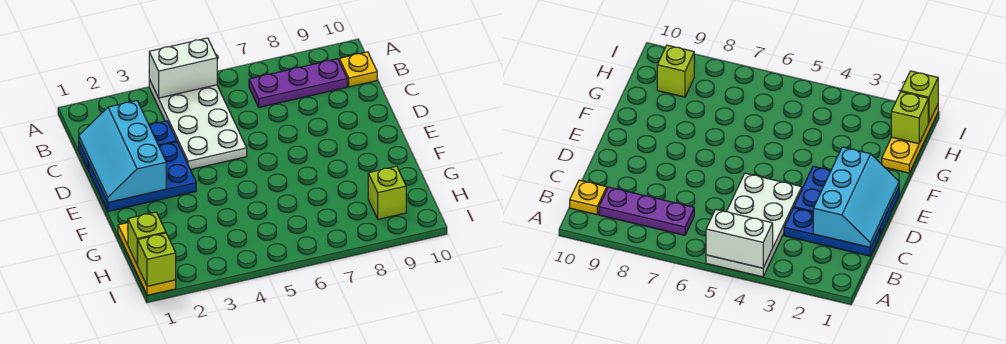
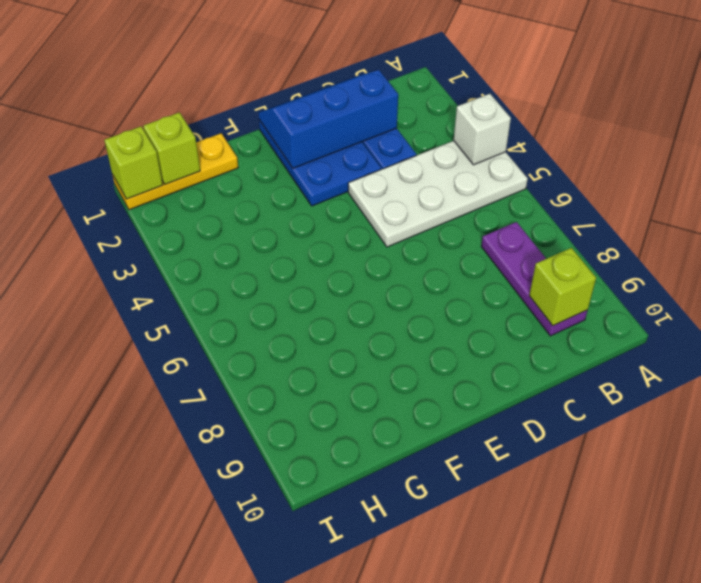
white brick A4:A5 level 2 -> white brick A4 level 2
yellow plate B10 level 1 -> none
cyan slope C1:E2 level 2 top 2 -> blue slope C1:E2 level 2 top 2
lime brick H9 level 1 -> lime brick B9 level 2

